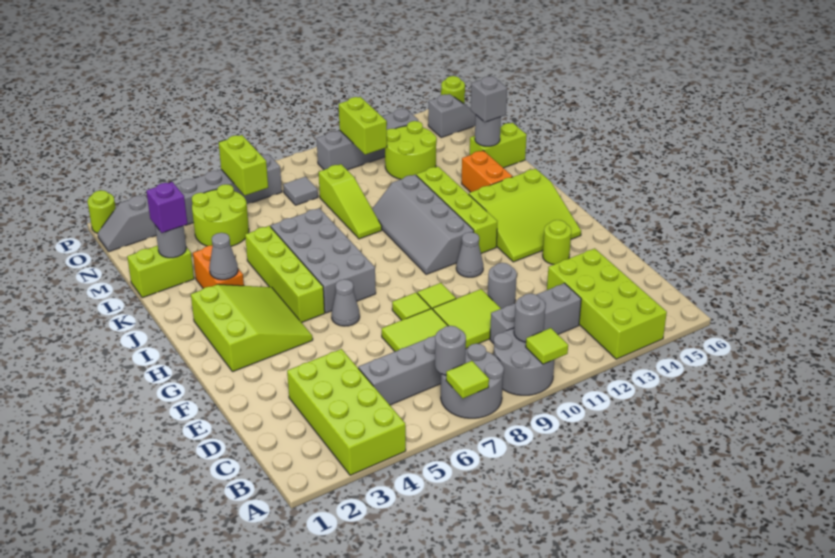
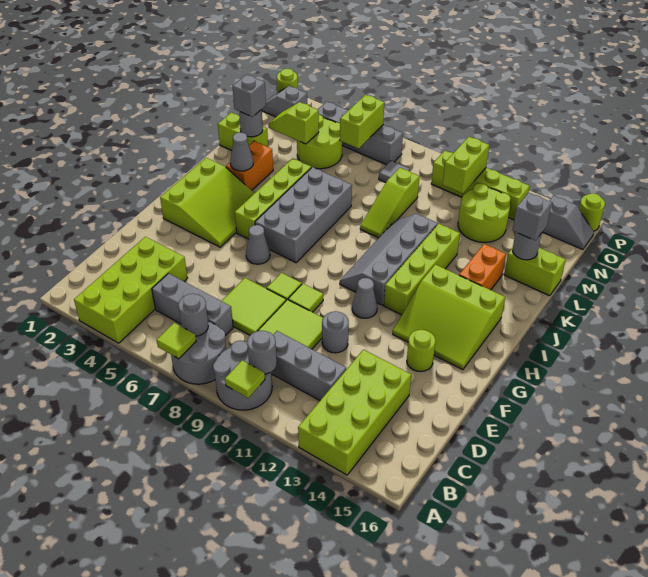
purple brick L2 level 3 -> grey brick L2 level 3
none -> lime slope M3:M4 level 2 top 4
grey brick O10:O13 level 1 -> lime brick O10:O13 level 1

